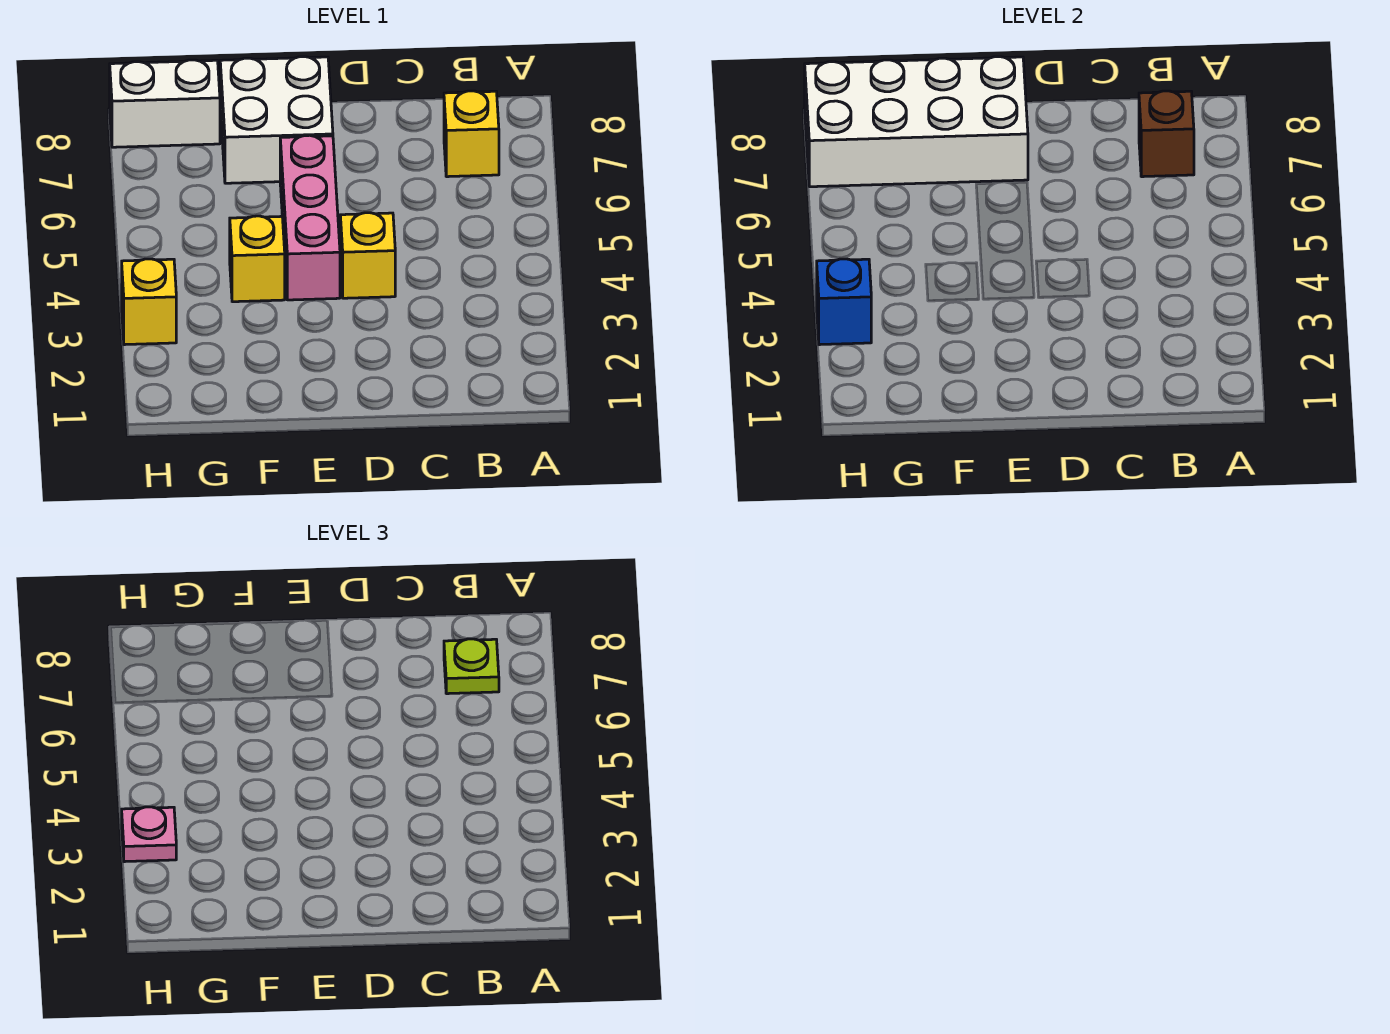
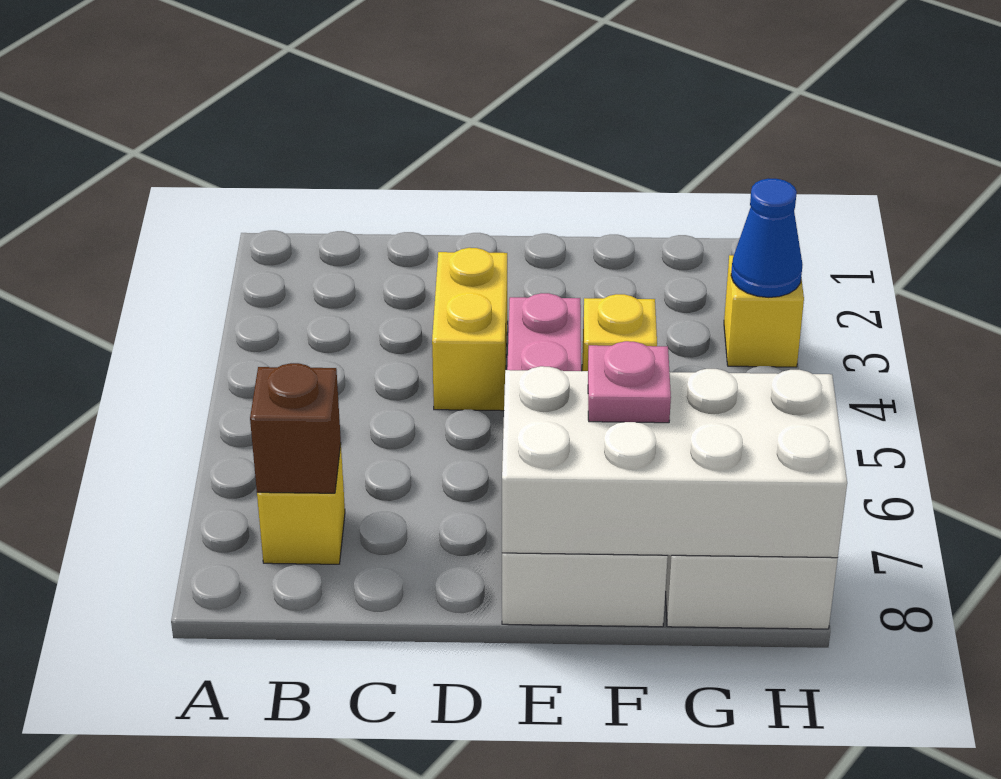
lime plate B7 level 3 -> none
yellow brick D4 level 1 -> yellow brick D3:D4 level 1
blue brick H3 level 2 -> blue cone H3 level 2
pink plate H3 level 3 -> pink plate F7 level 3

